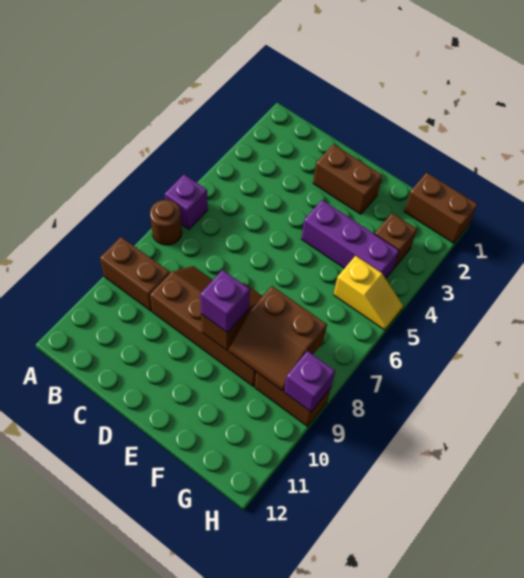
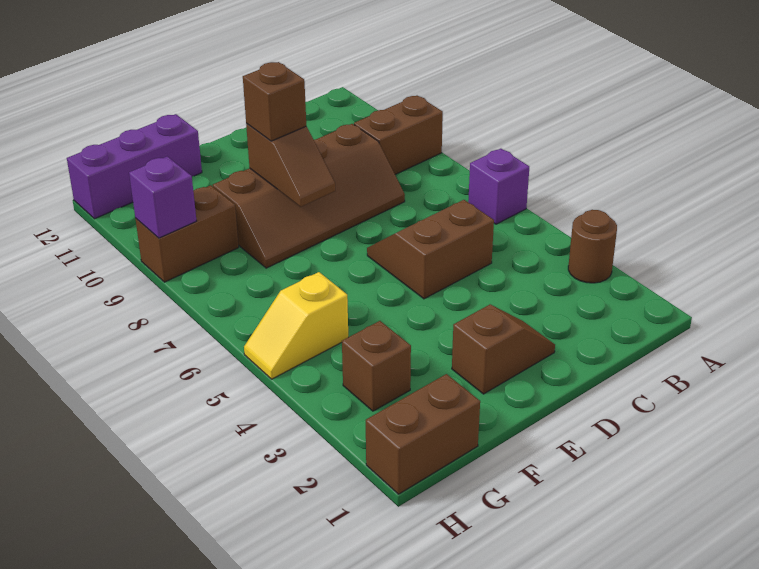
brown round brick A7 level 1 -> brown round brick A3 level 1
brown brick D2:E2 level 1 -> brown slope D2:E2 level 1 top E
purple brick E4:G4 level 1 -> purple brick F12:H12 level 1
purple brick E9 level 3 -> brown brick E9 level 3
brown slope F8:G9 level 2 top 8 -> brown slope C5:D6 level 1 top 5

